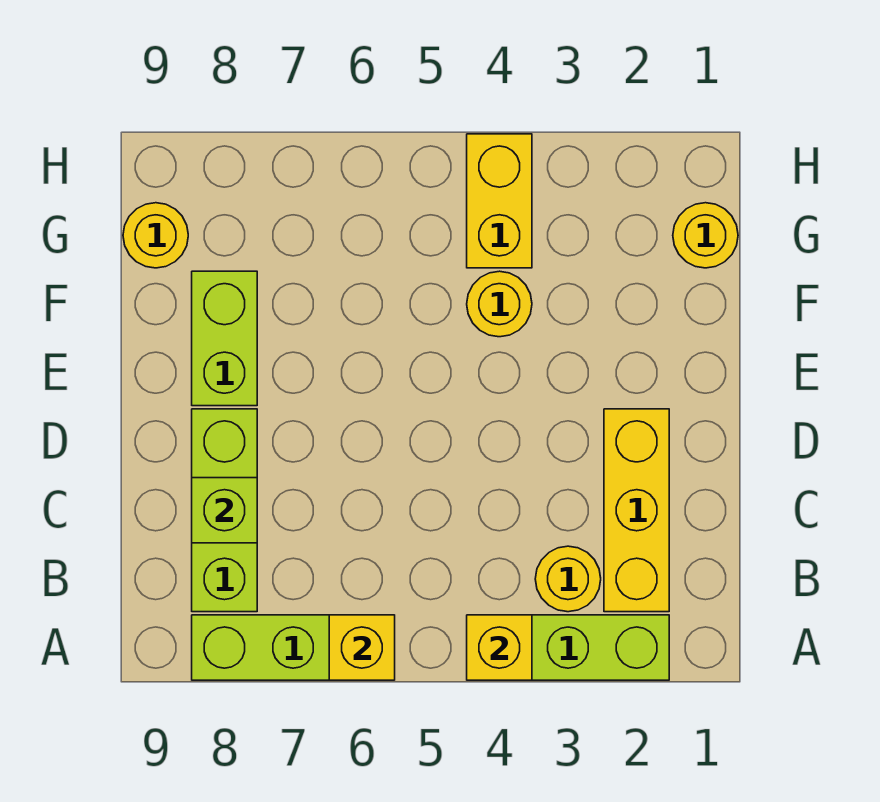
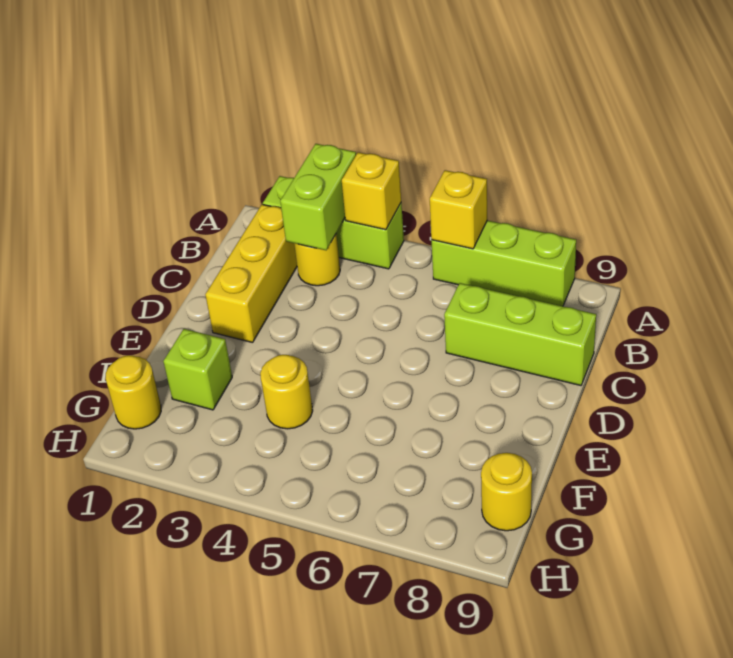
lime brick B8:D8 level 1 -> lime brick C7:C9 level 1
lime brick C8 level 2 -> lime brick F2 level 1
lime brick E8:F8 level 1 -> lime brick A3:B3 level 2
yellow brick G4:H4 level 1 -> none

